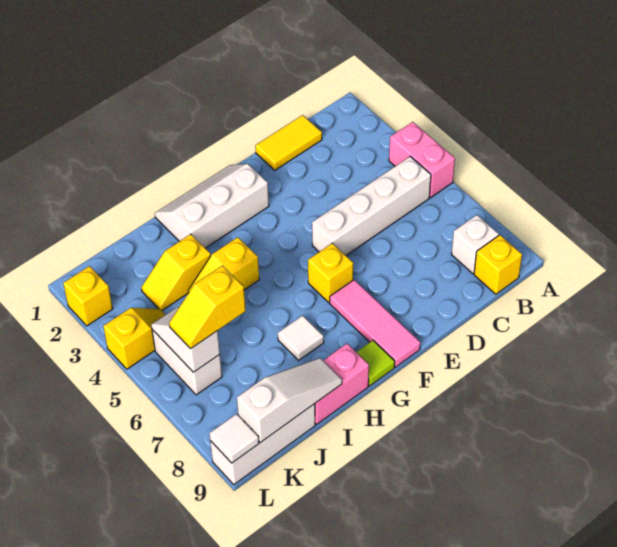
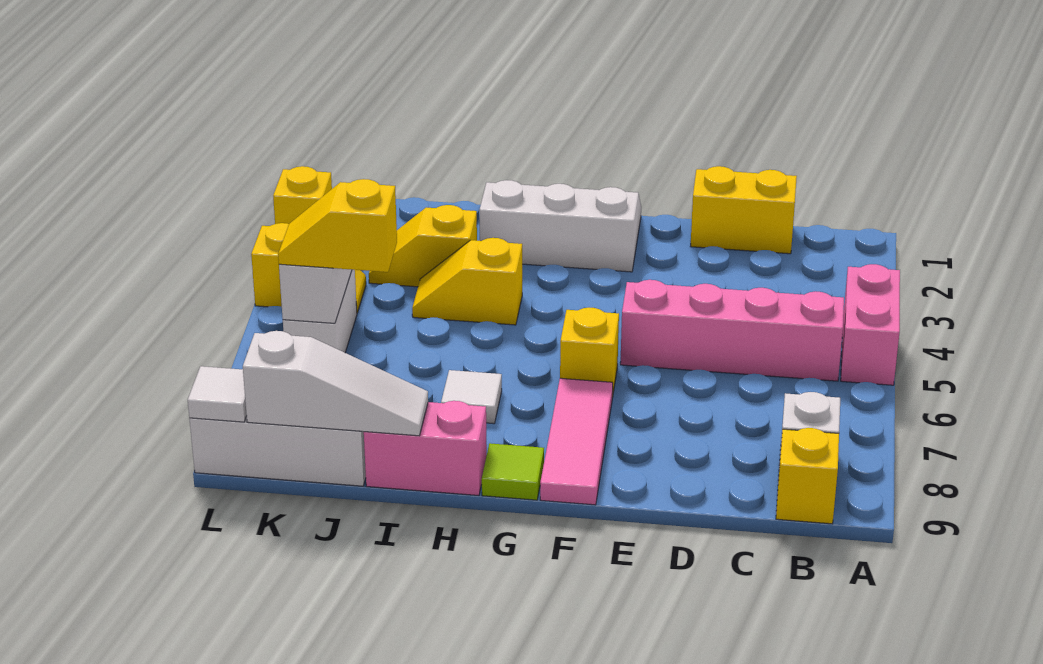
white brick B5:E5 level 1 -> pink brick B5:E5 level 1
yellow tile C1:D1 level 1 -> yellow brick C1:D1 level 1

